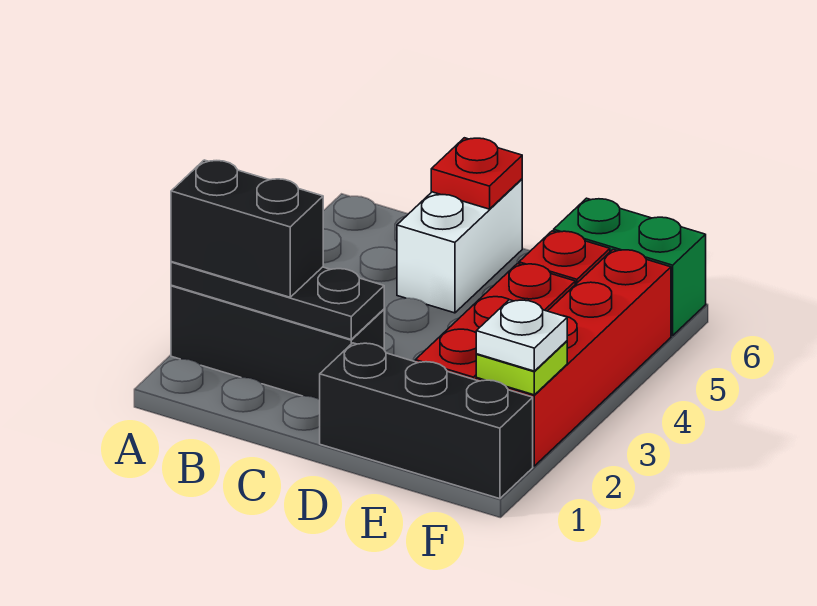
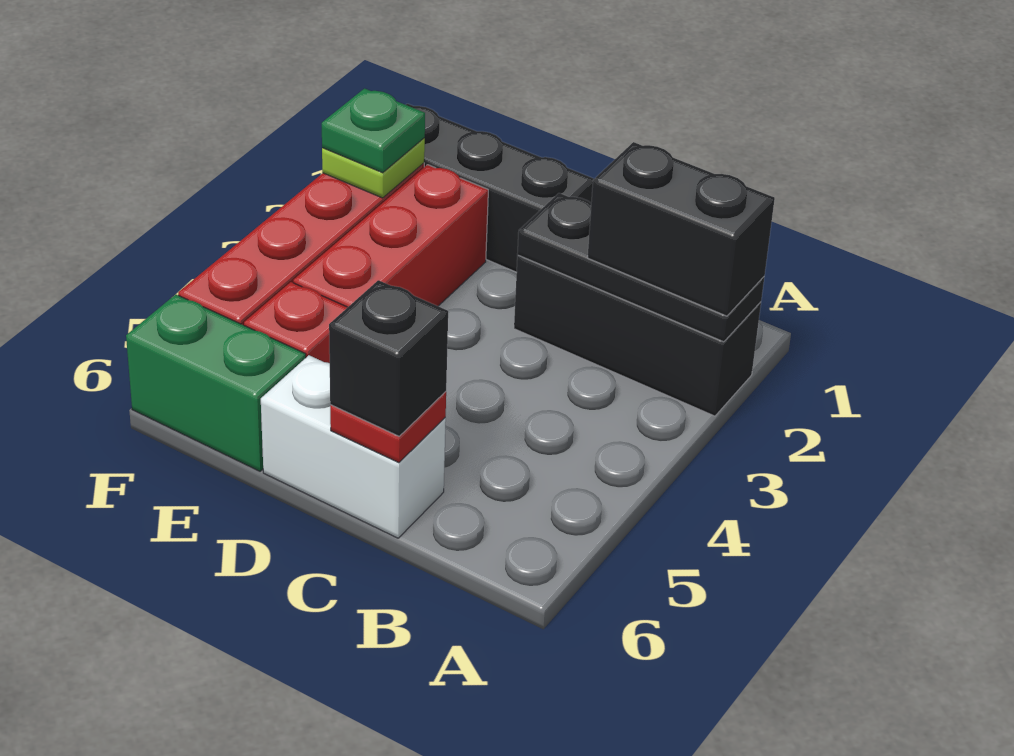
white brick C5:C6 level 1 -> white brick C6:D6 level 1
none -> black brick C6 level 3
white plate F2 level 3 -> green plate F2 level 3

